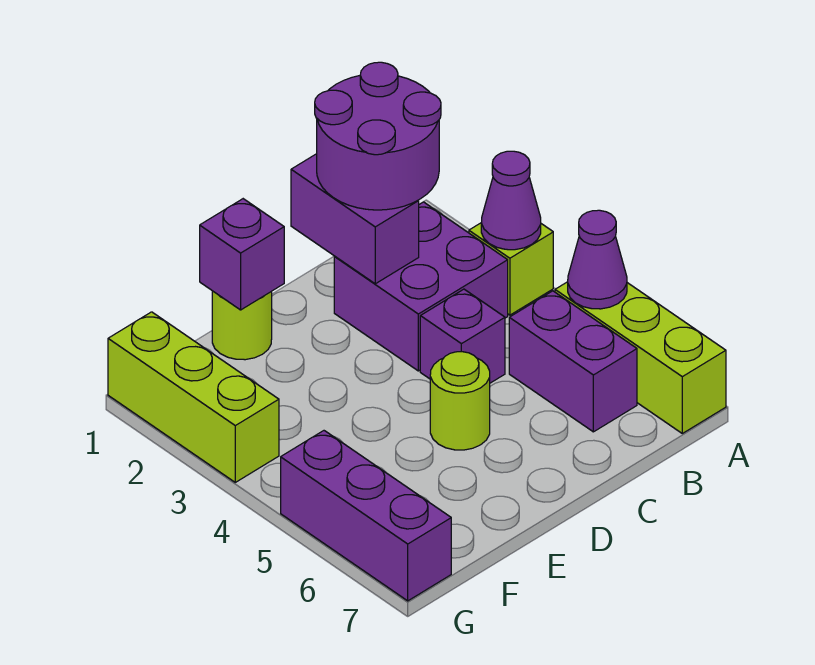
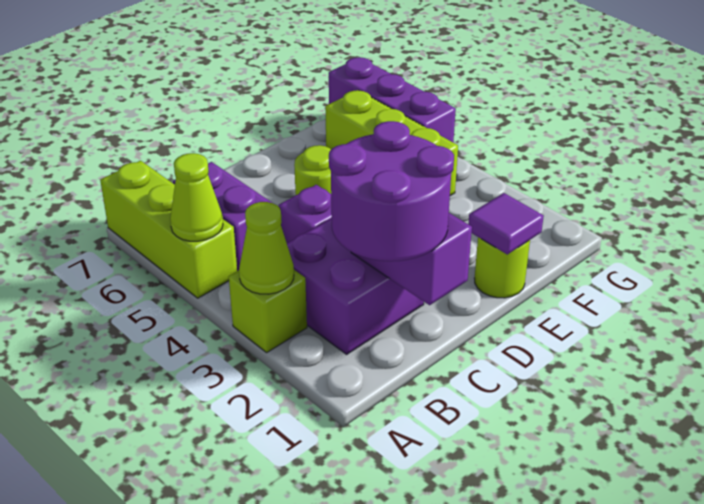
purple cone A3 level 2 -> lime cone A3 level 2
purple cone A5 level 2 -> lime cone A5 level 2
purple brick E1 level 2 -> purple tile E1 level 2
lime brick G1:G3 level 1 -> lime brick F4:F6 level 1

